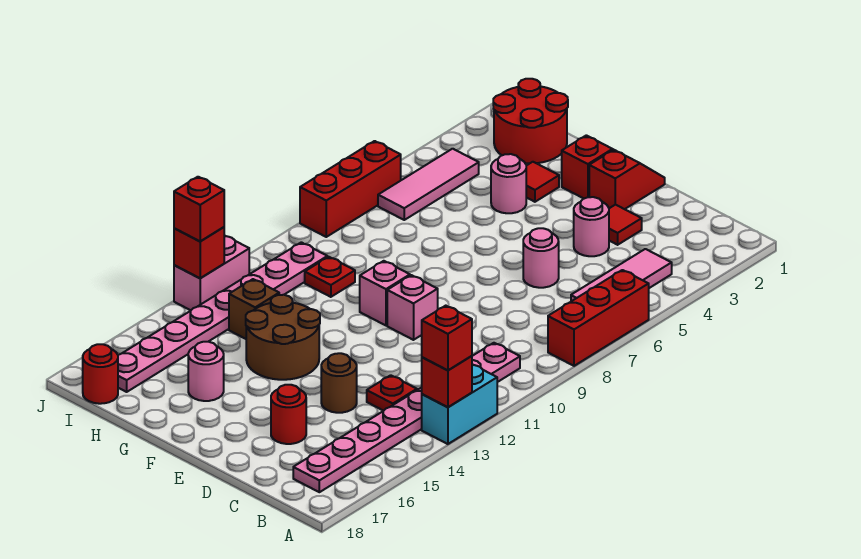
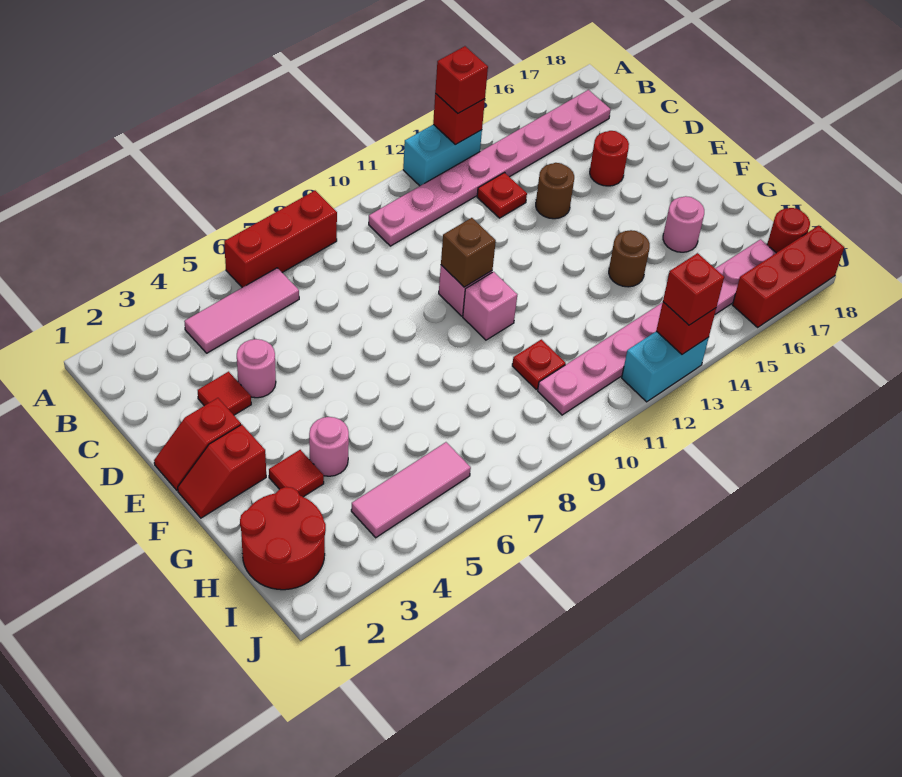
pink round brick D6 level 1 -> none
brown round brick F13:G14 level 1 -> brown round brick G14 level 1
brown brick H13 level 1 -> brown brick E10 level 2
red brick J6:J8 level 1 -> red brick J16:J18 level 1
pink brick J12:J13 level 1 -> cyan brick J12:J13 level 1

